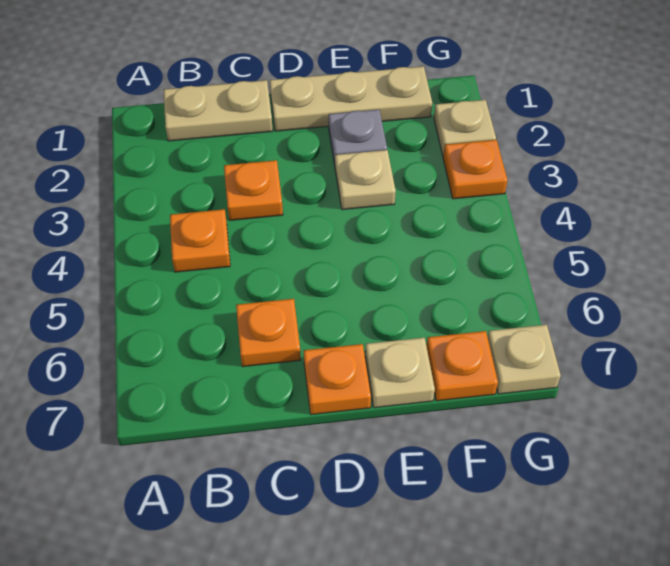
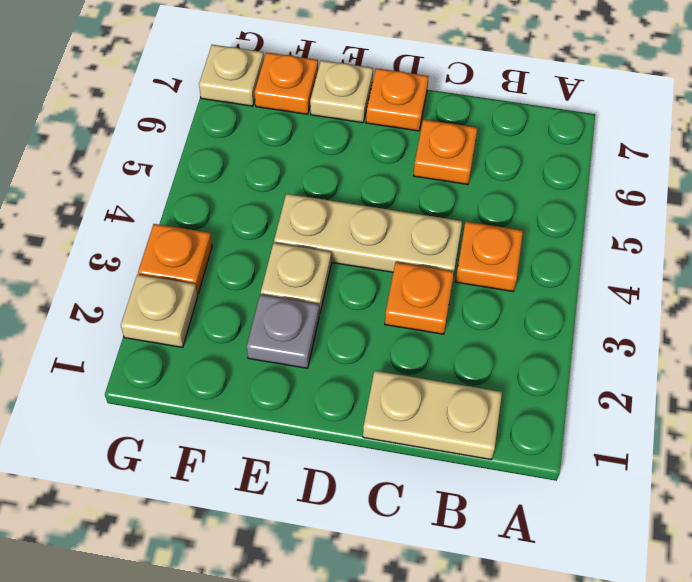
tan plate D1:F1 level 1 -> tan plate C4:E4 level 1

